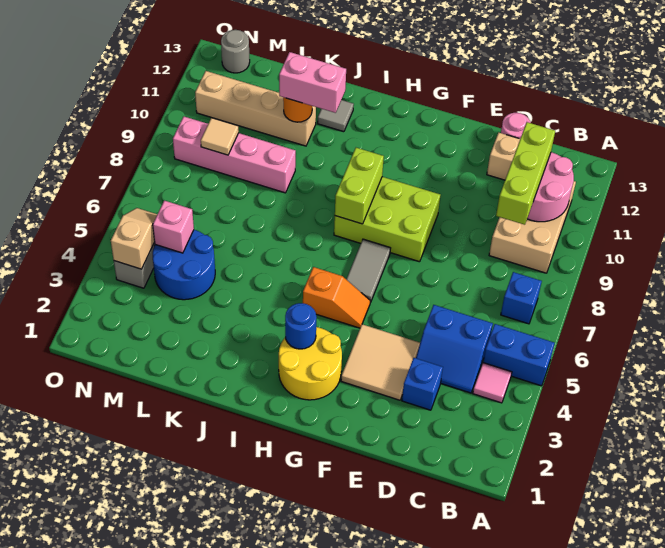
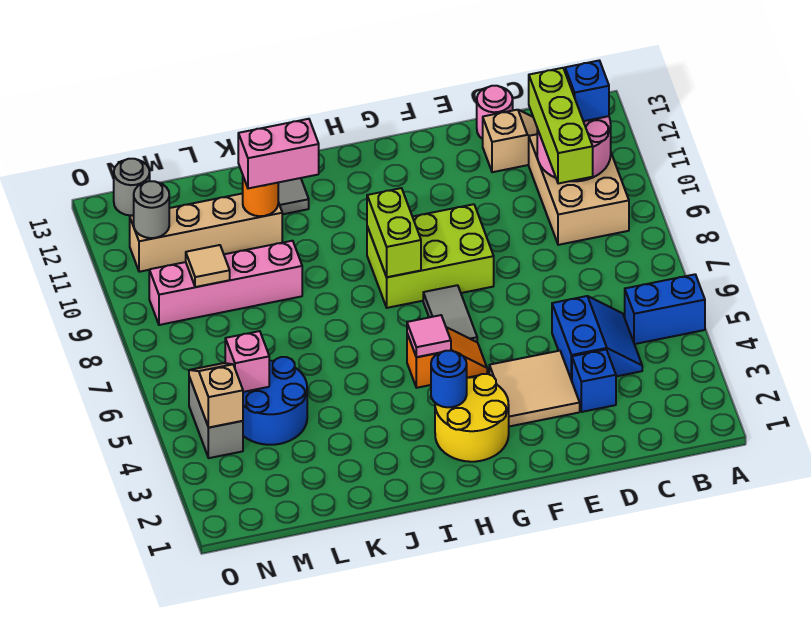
pink tile B4 level 1 -> pink tile H5 level 2
blue brick B7 level 1 -> blue brick B11 level 3
blue slope C4:D5 level 1 top 5 -> blue slope C4:D5 level 1 top D
none -> grey round brick N11 level 2

